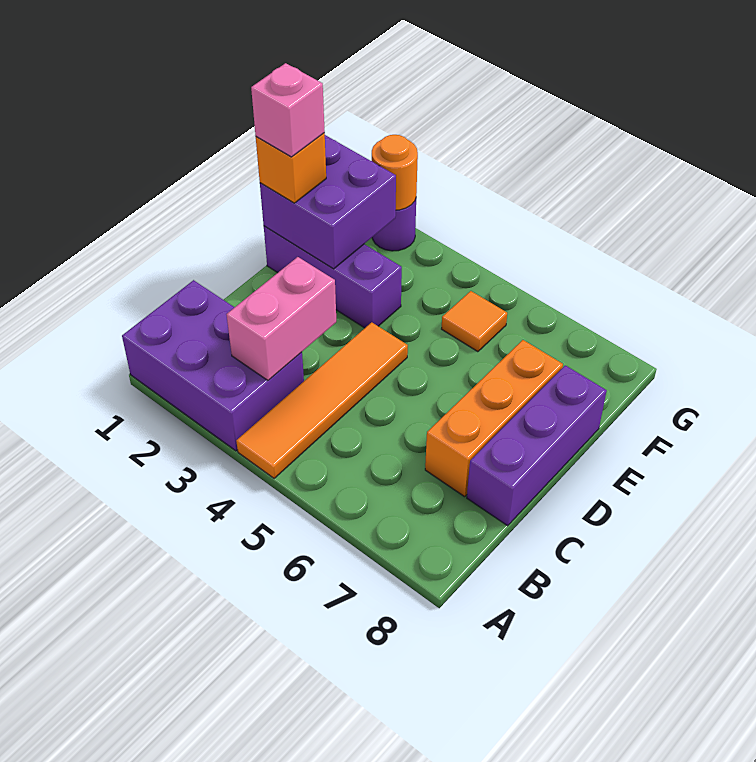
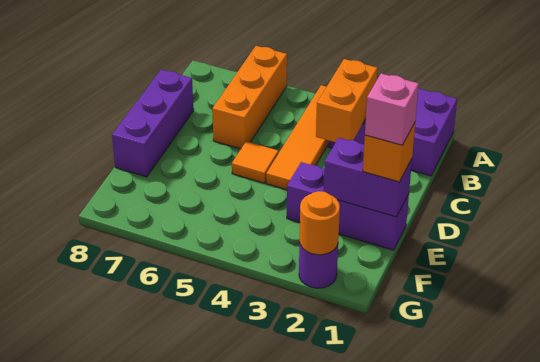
pink brick B3:C3 level 2 -> orange brick B3:C3 level 2
orange brick C7:E7 level 1 -> orange brick A6:C6 level 1
purple brick E1:F2 level 2 -> purple brick E1:E2 level 2
orange tile F5 level 1 -> orange tile D5 level 1

